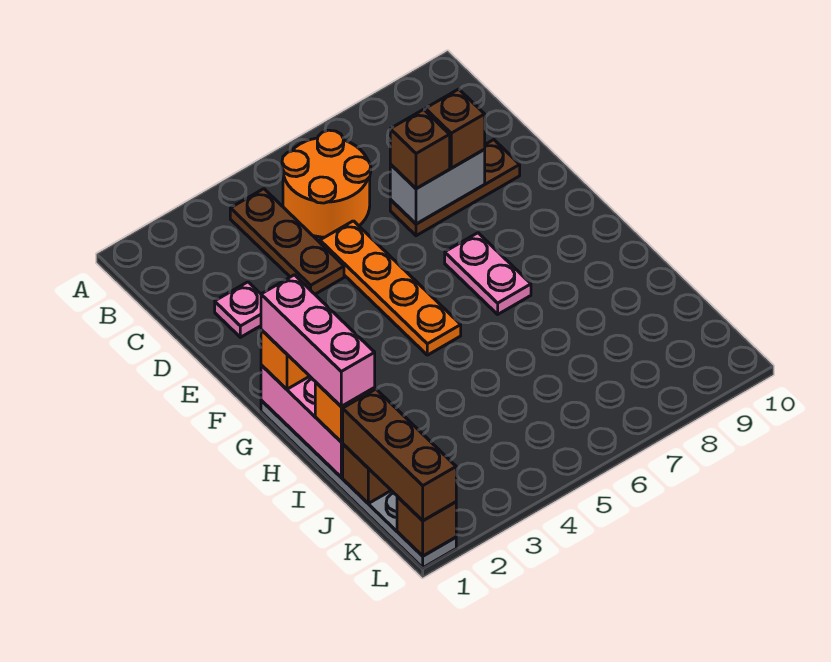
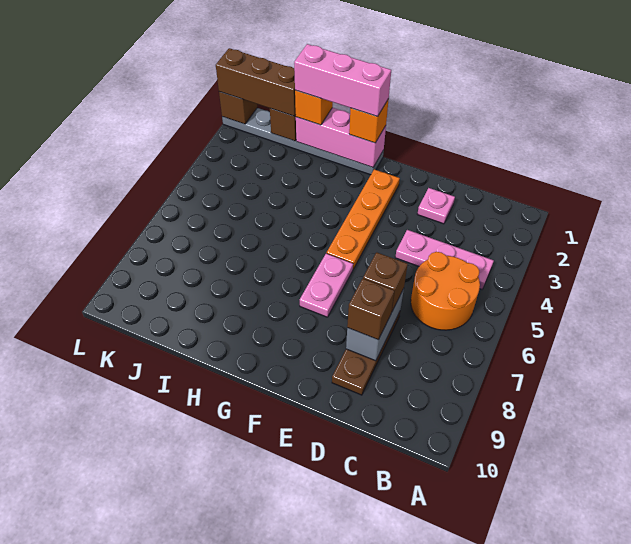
brown plate B4:D4 level 1 -> pink plate B4:D4 level 1
orange plate D5:G5 level 1 -> orange plate F2:F5 level 1
pink plate F7:G7 level 1 -> pink plate F6:F7 level 1

